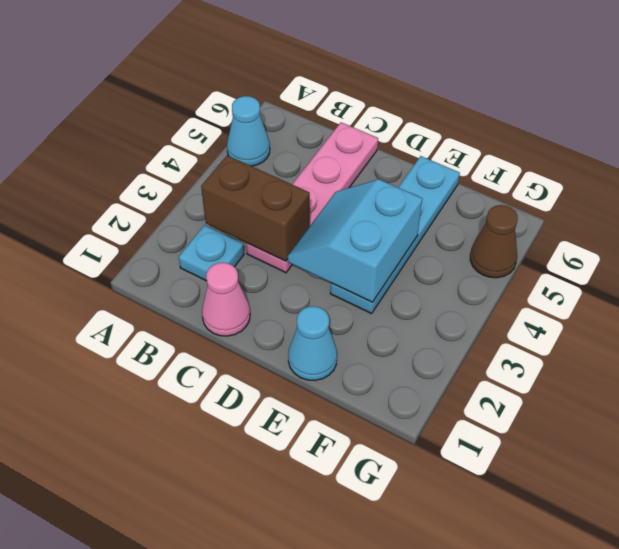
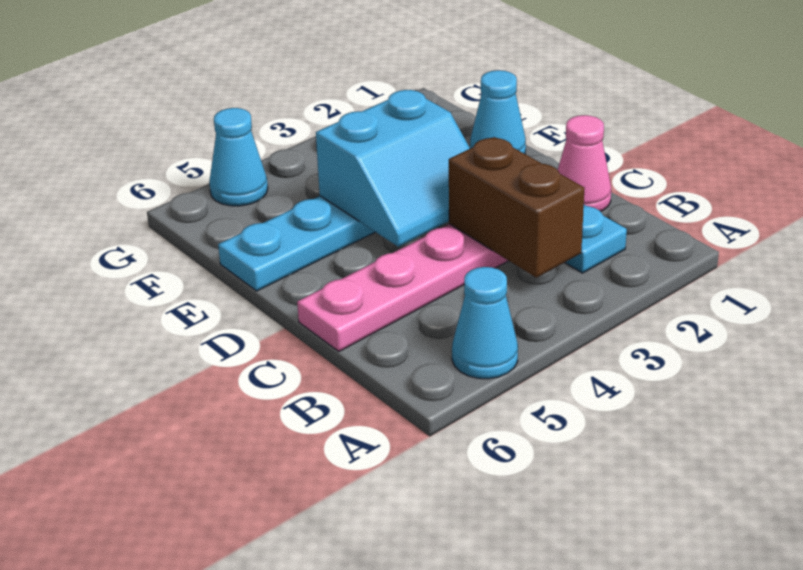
brown cone G5 level 1 -> cyan cone G5 level 1

